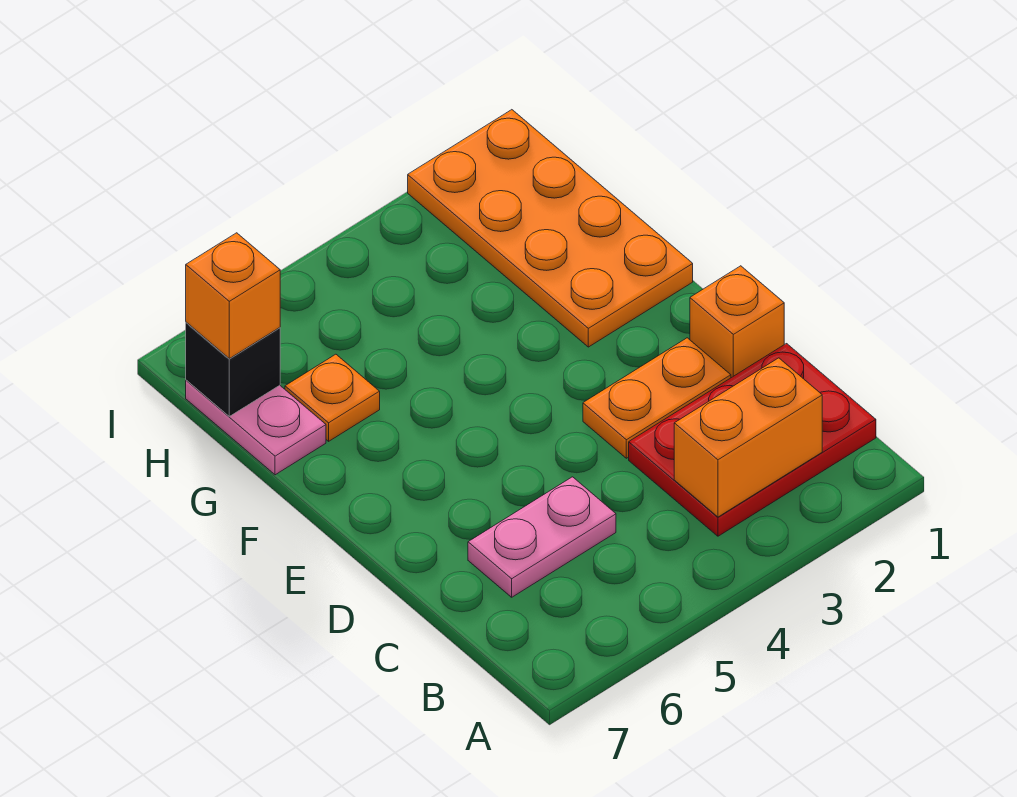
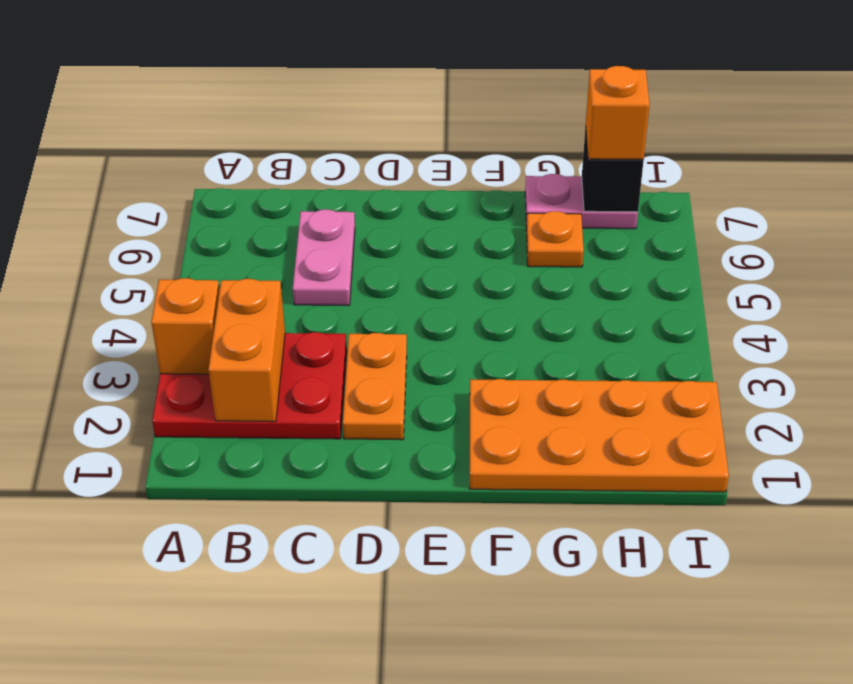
red plate B1:C3 level 1 -> red plate A2:C3 level 1
orange brick D1 level 1 -> orange brick A3 level 2

